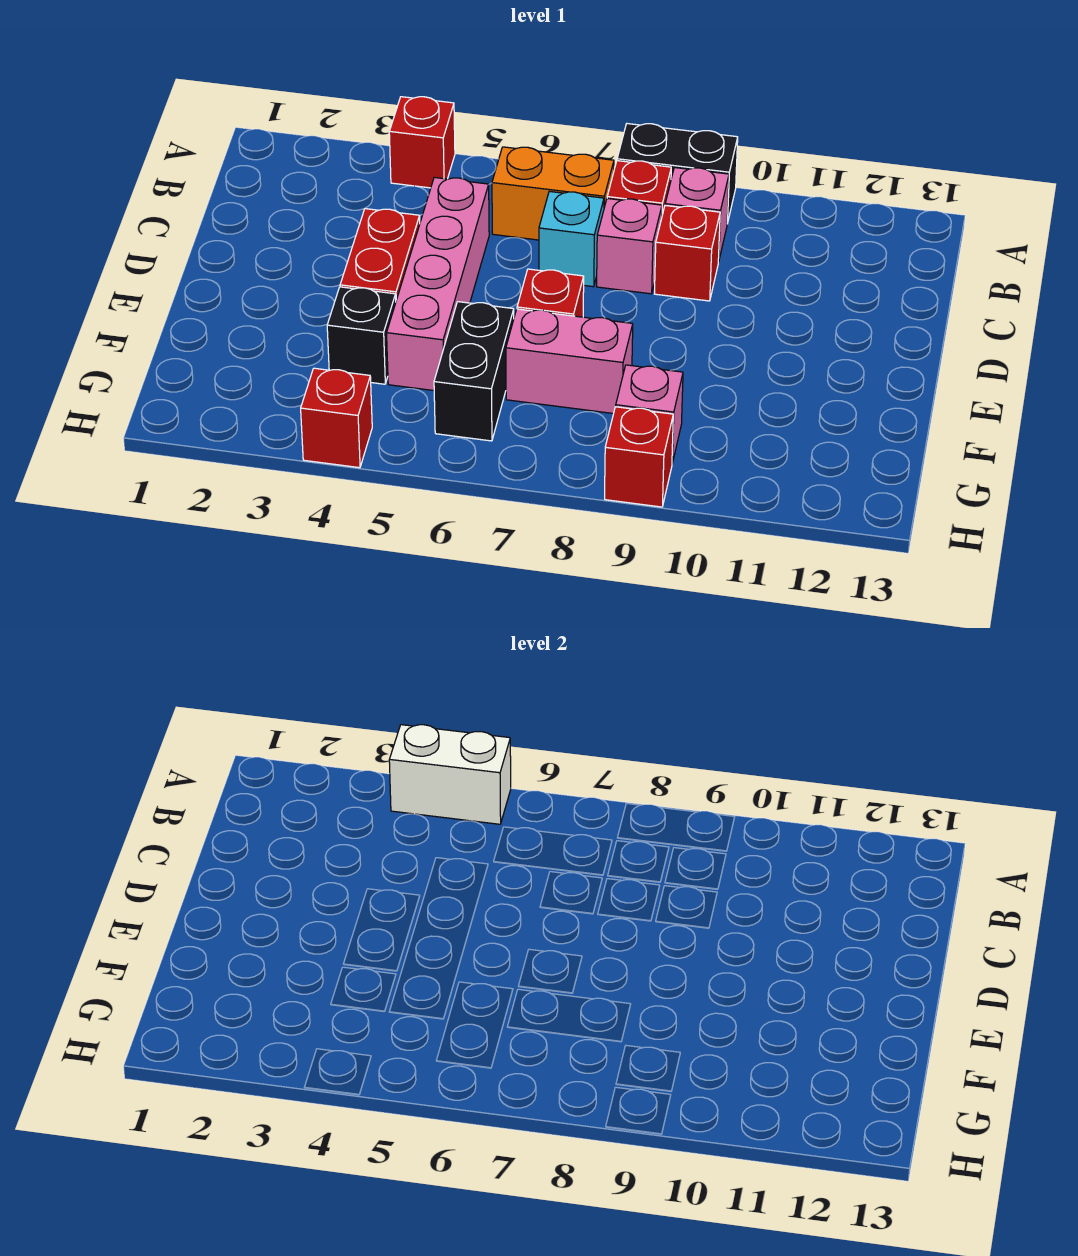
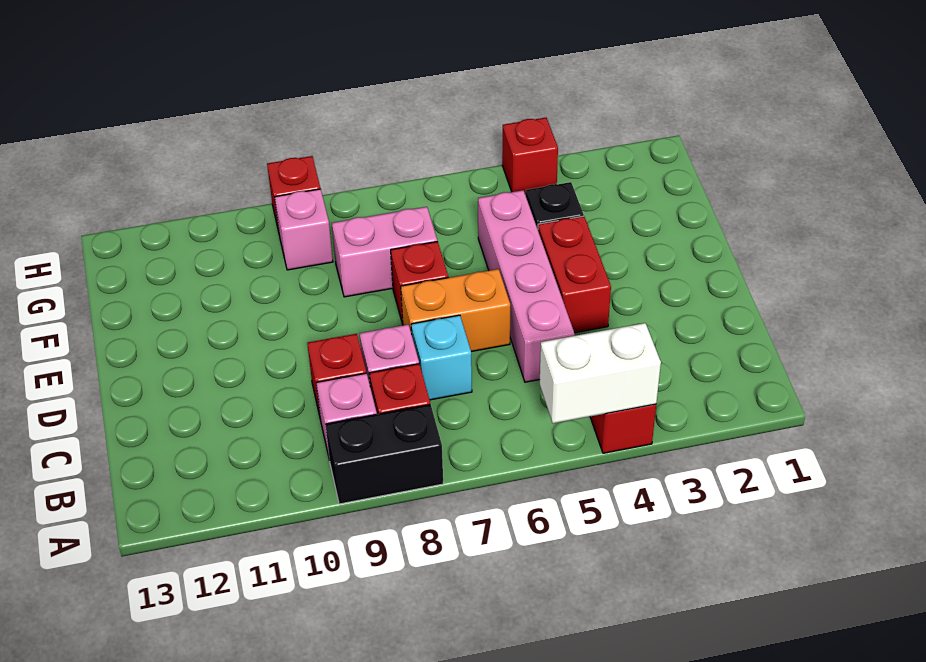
orange brick B6:B7 level 1 -> orange brick D6:D7 level 1
black brick F6:G6 level 1 -> none

